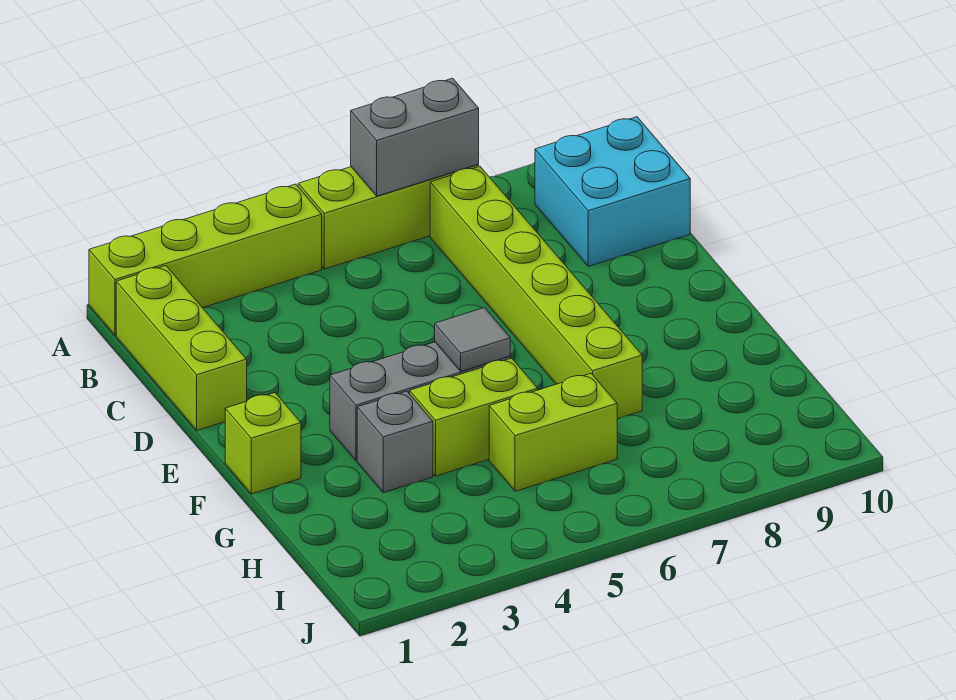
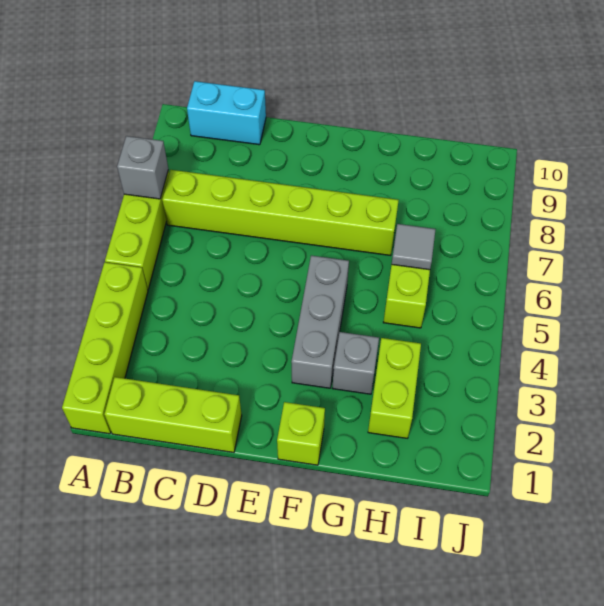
grey brick A6:A7 level 2 -> grey brick A7 level 2
cyan brick B9:C10 level 1 -> cyan brick B10:C10 level 1
grey tile F5 level 2 -> grey tile H6 level 2
lime brick G4:G5 level 1 -> lime brick H2:H3 level 1

